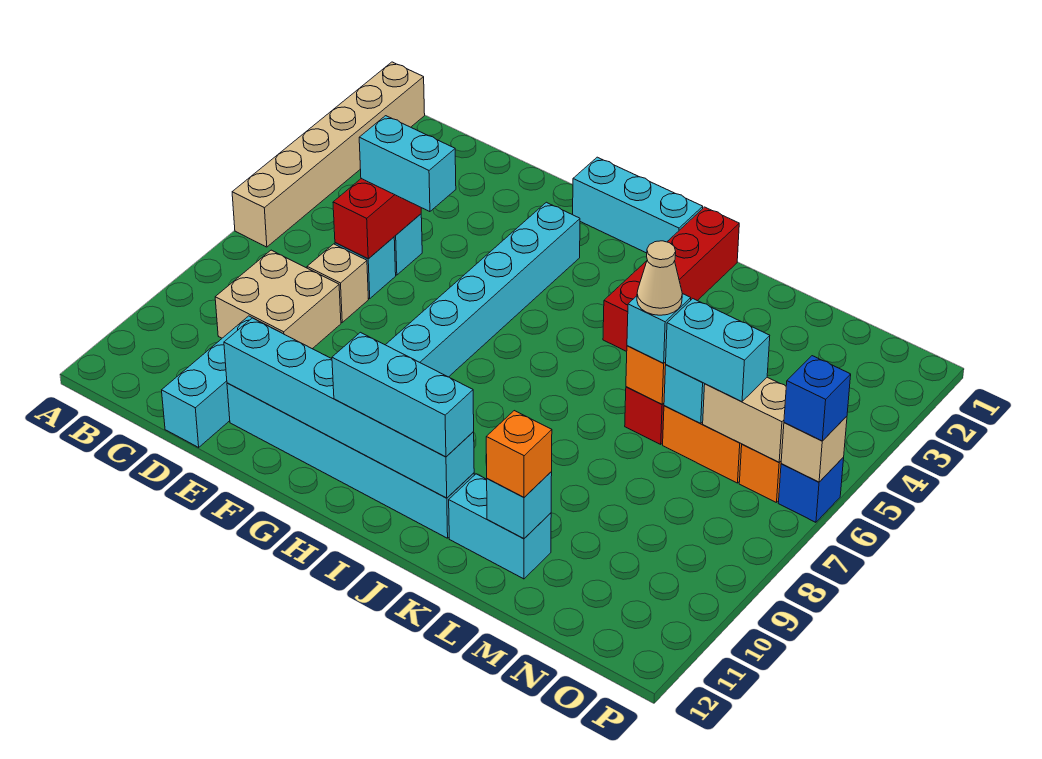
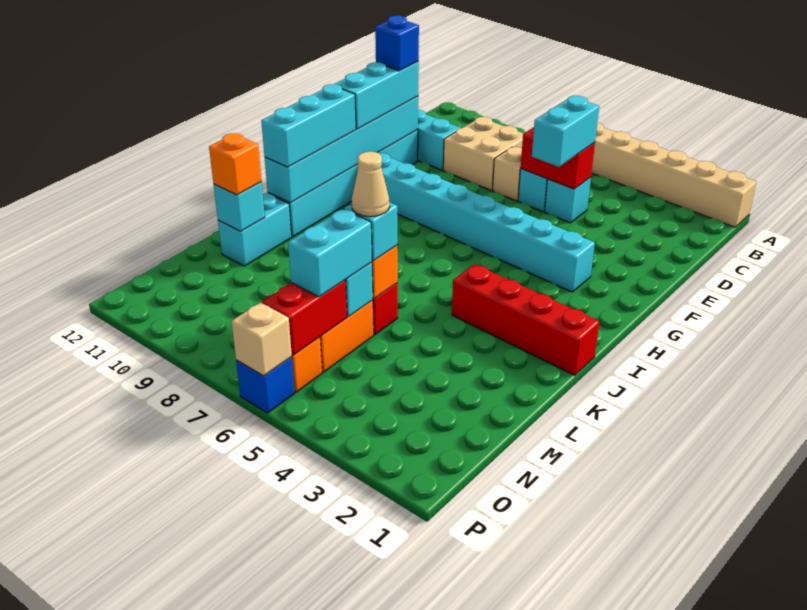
cyan brick G1:I1 level 1 -> cyan brick E11:G11 level 3
tan brick N6:O6 level 2 -> red brick N6:O6 level 2
blue brick P6 level 3 -> blue brick E11 level 4

